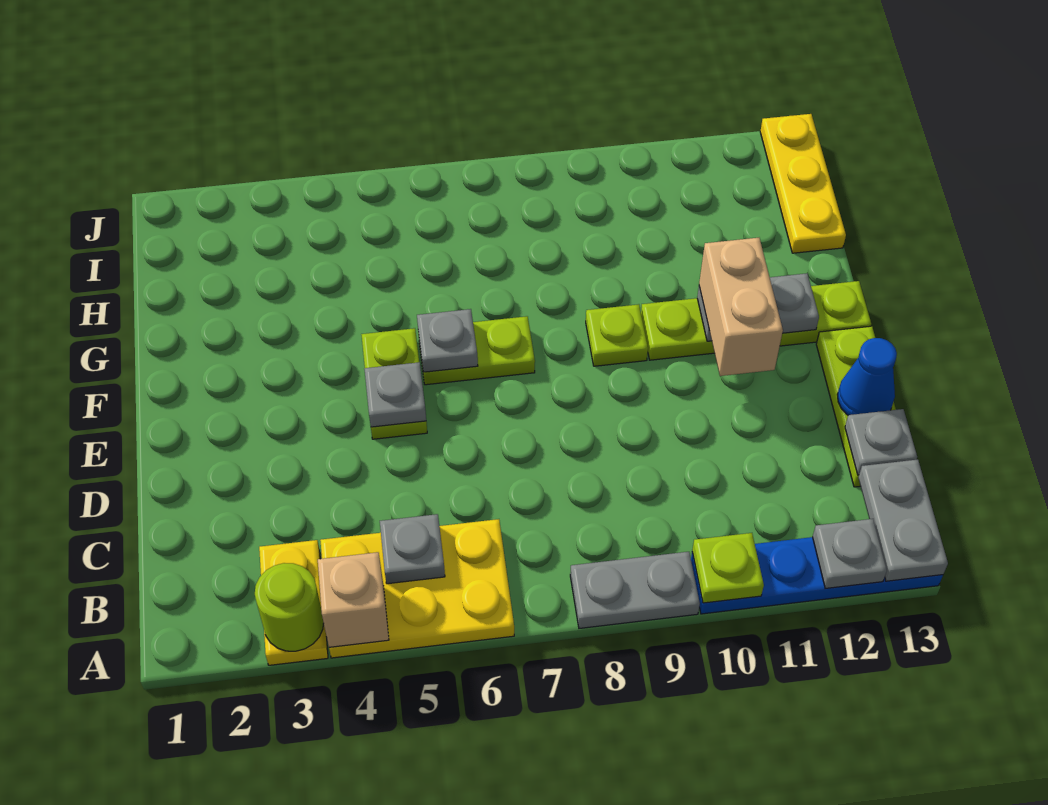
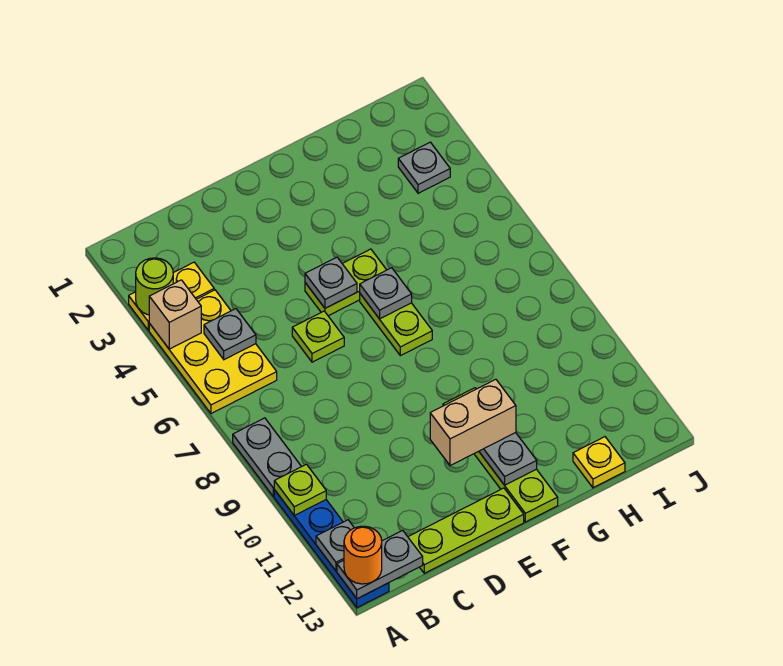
none -> orange round brick A13 level 3
grey plate C13 level 2 -> grey plate I3 level 1
blue cone D13 level 2 -> none
lime plate F9 level 1 -> lime plate D6 level 1
yellow plate H13:J13 level 1 -> yellow plate H13 level 1

